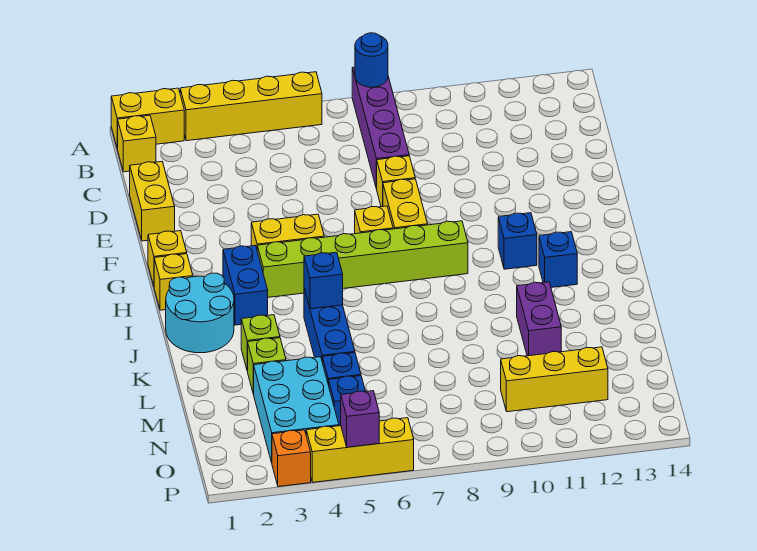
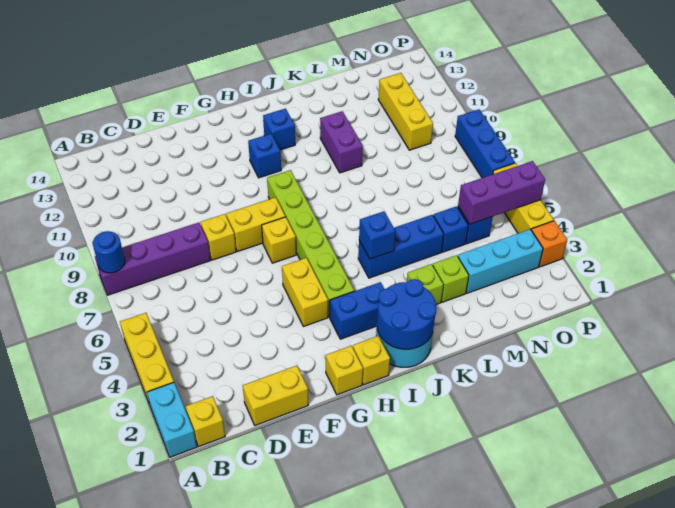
yellow brick A1:A2 level 1 -> cyan brick A1:A2 level 1
yellow brick A3:A6 level 1 -> yellow brick A3:A5 level 1
none -> blue round brick I1:J2 level 2
purple brick K11:L11 level 1 -> purple brick K10:K11 level 1
cyan brick M3:O4 level 1 -> cyan brick M3:O3 level 1
purple brick P5 level 2 -> purple brick N5:P5 level 2
none -> blue brick P7:P9 level 1

